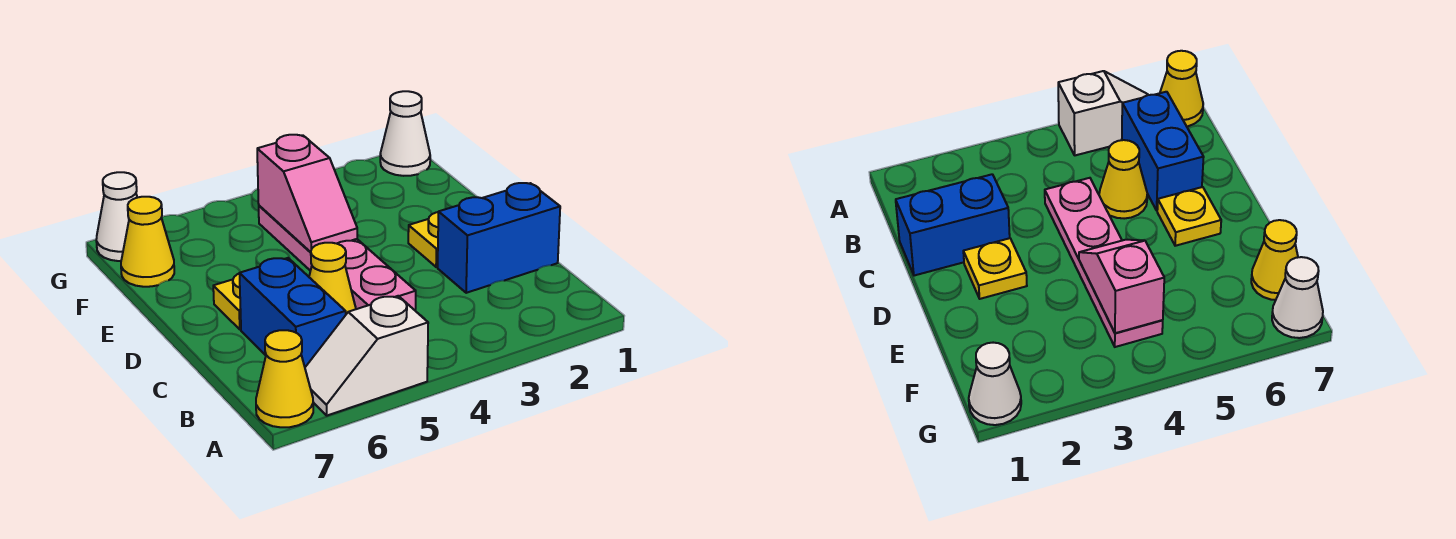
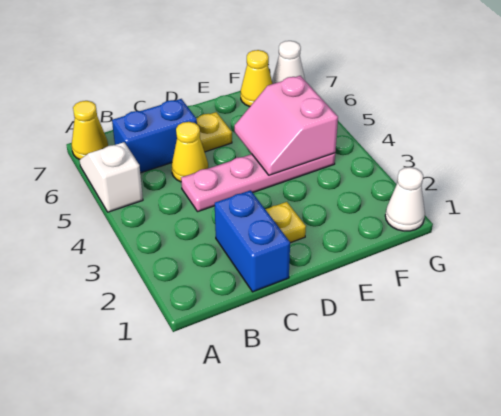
pink slope E4:F4 level 2 top F -> pink slope E4:F5 level 2 top F

